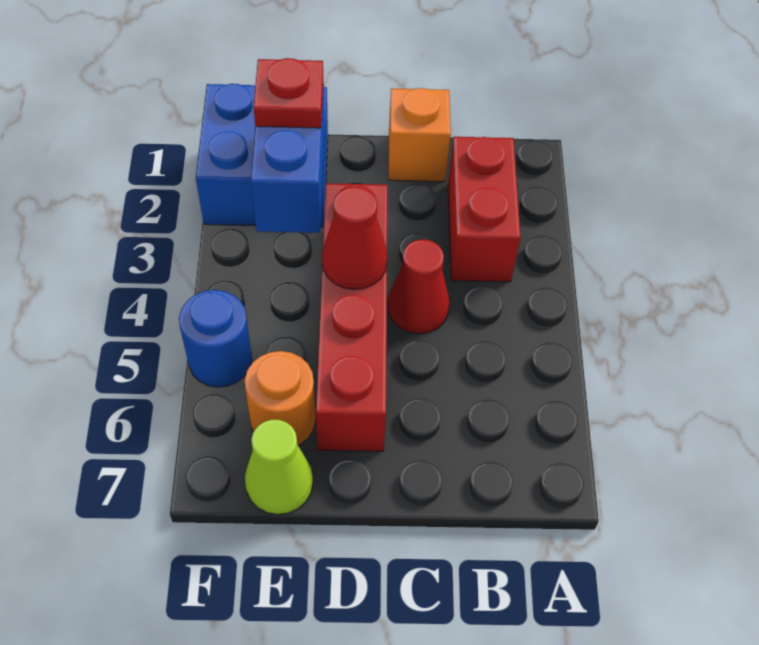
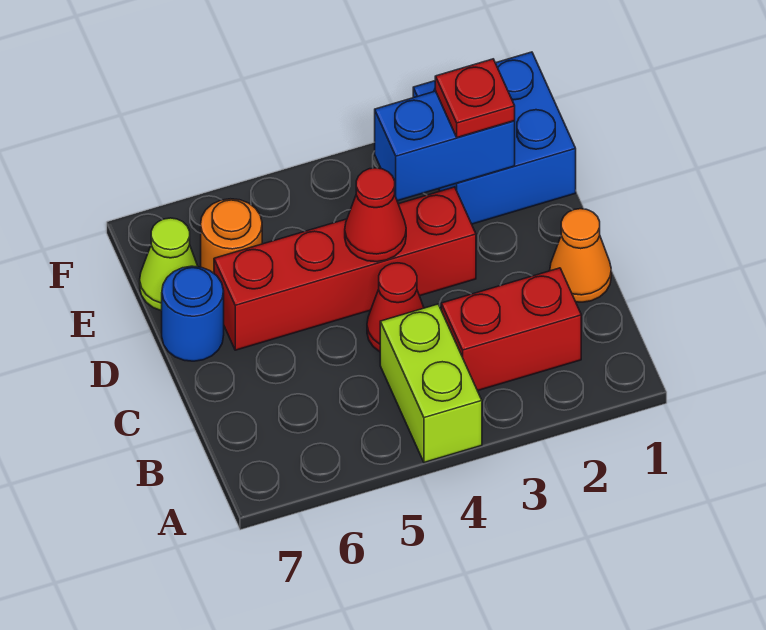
none -> lime brick A4:B4 level 1
orange brick C1 level 1 -> orange cone C1 level 1
blue round brick F5 level 1 -> blue round brick D7 level 1

